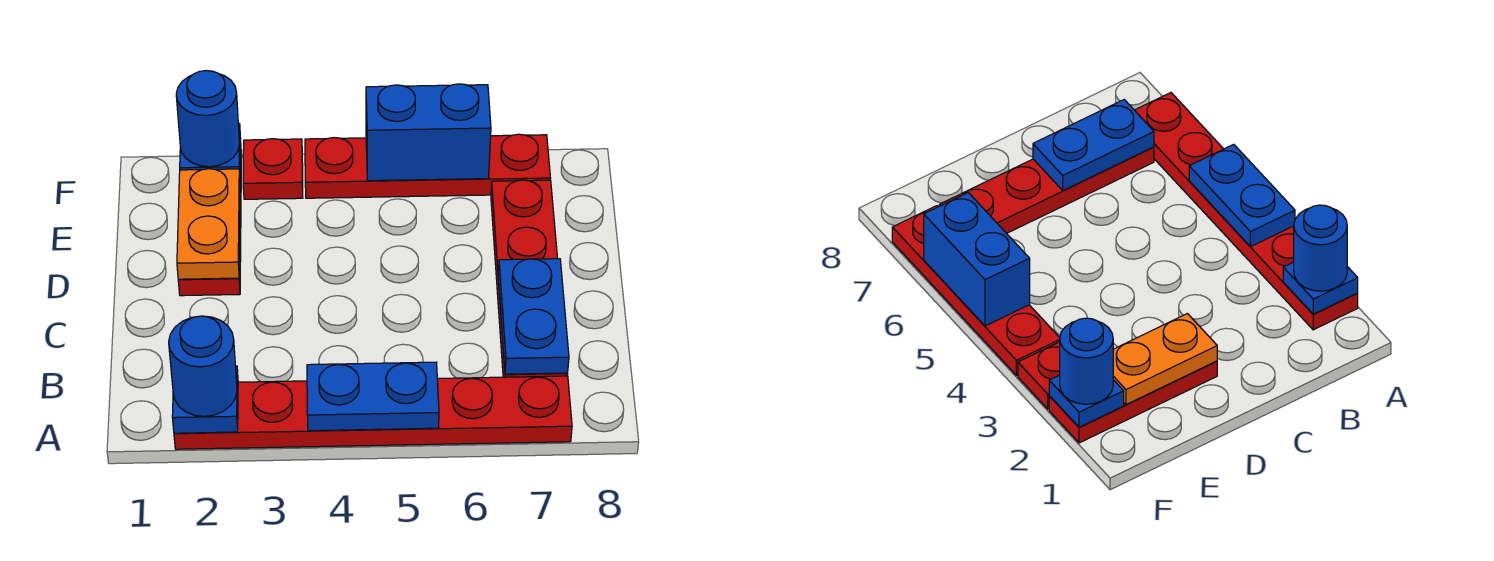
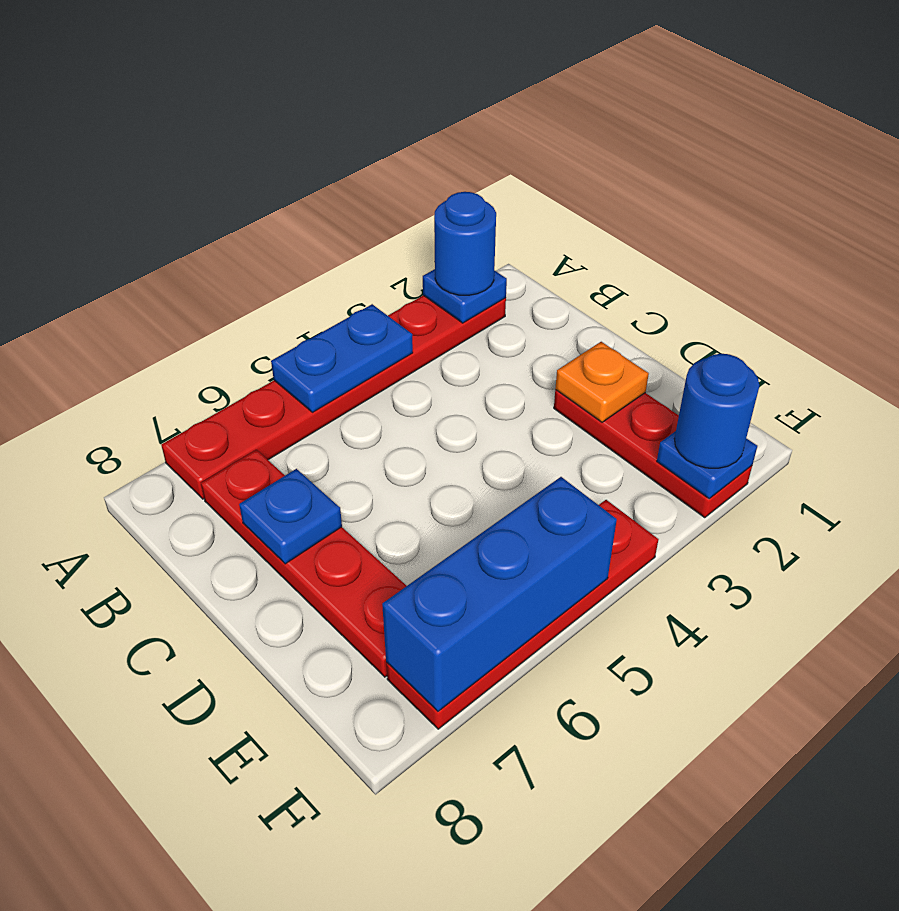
blue plate B7:C7 level 2 -> blue plate C7 level 2
orange plate D2:E2 level 2 -> orange plate D2 level 2
red plate F3 level 1 -> none
blue brick F5:F6 level 2 -> blue brick F5:F7 level 2

